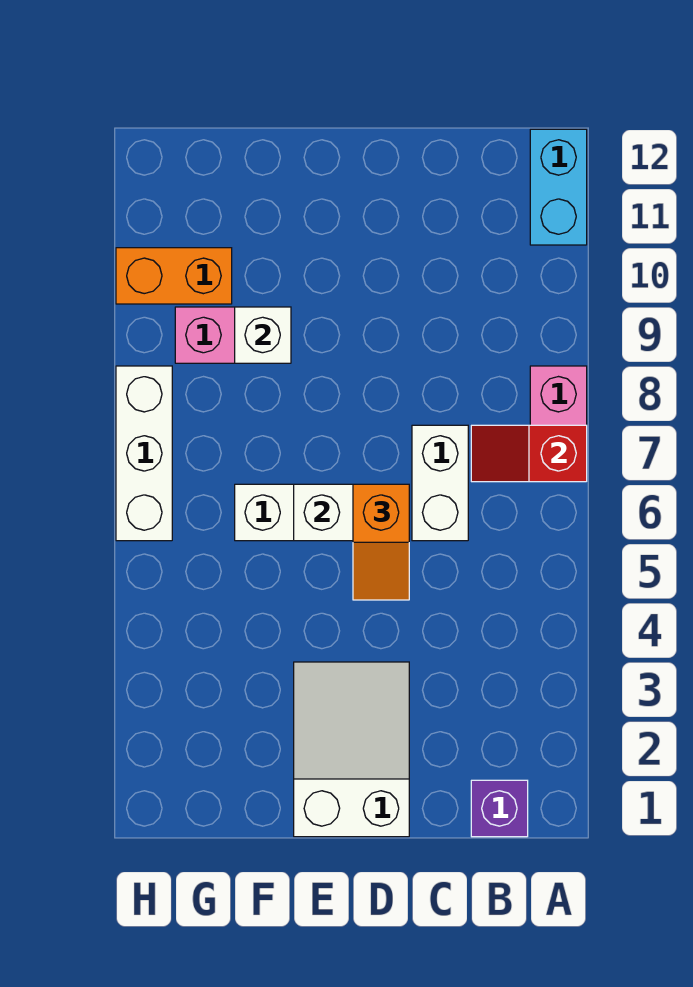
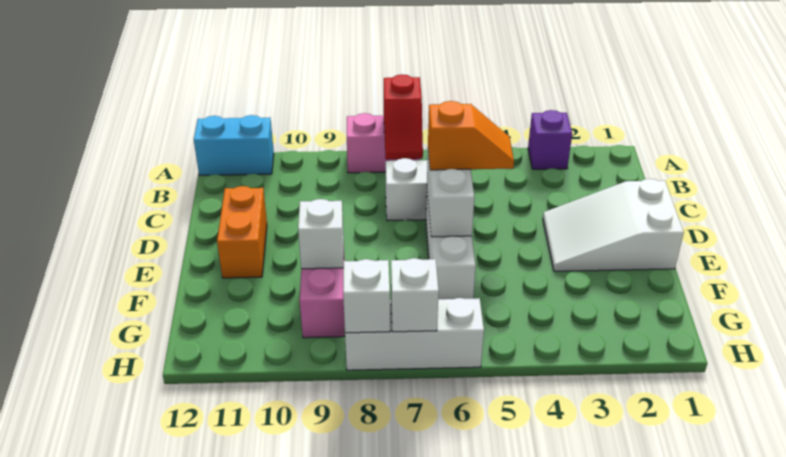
purple brick B1 level 1 -> purple brick A3 level 1
orange brick G10:H10 level 1 -> orange brick D11:E11 level 1
none -> white brick H7 level 2
none -> white brick H8 level 2

